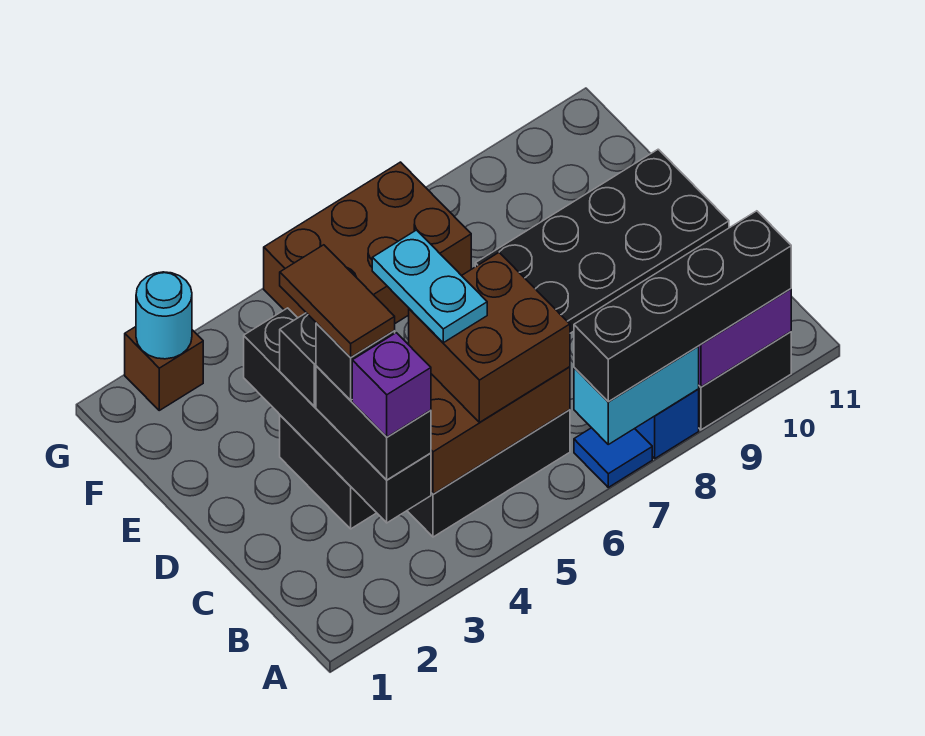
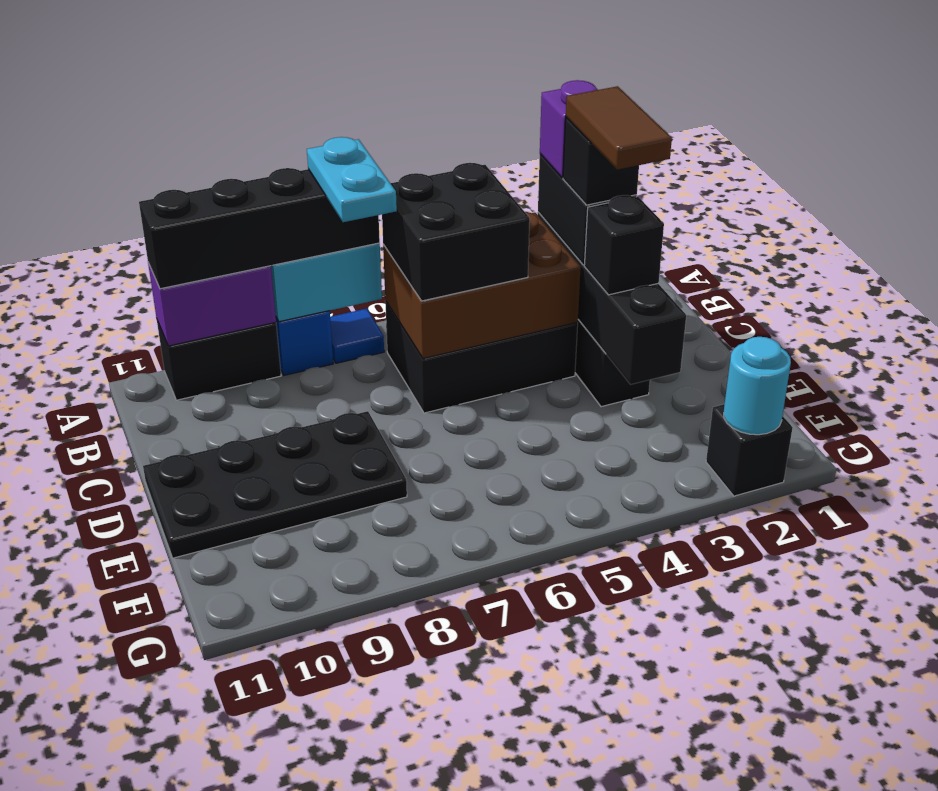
brown brick B5:C6 level 3 -> black brick B5:C6 level 3
cyan plate C5:D5 level 4 -> cyan plate A7:B7 level 4
brown brick F5:G7 level 1 -> none
brown brick G2 level 1 -> black brick G2 level 1

